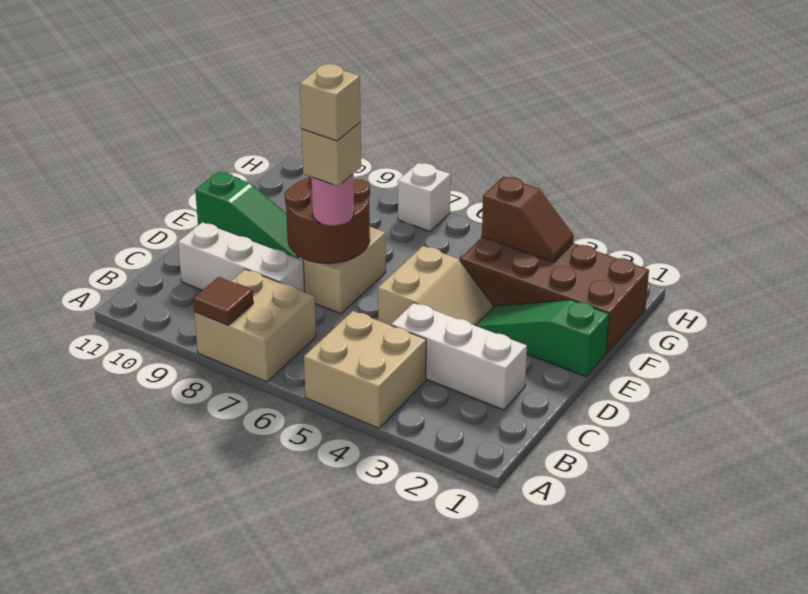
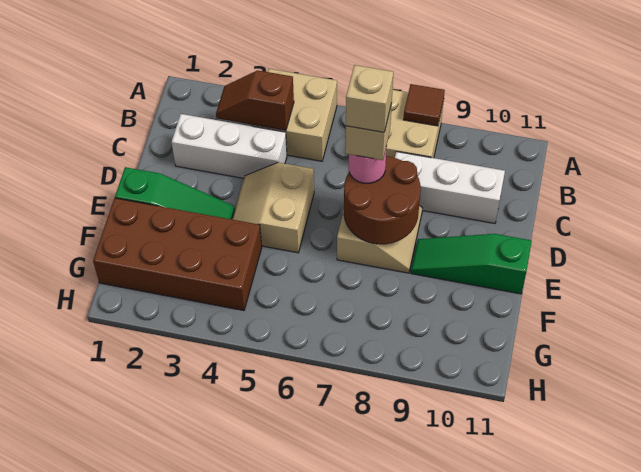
brown slope G3:G4 level 2 top 4 -> brown slope B3:B4 level 2 top 4
white brick H7 level 1 -> none

